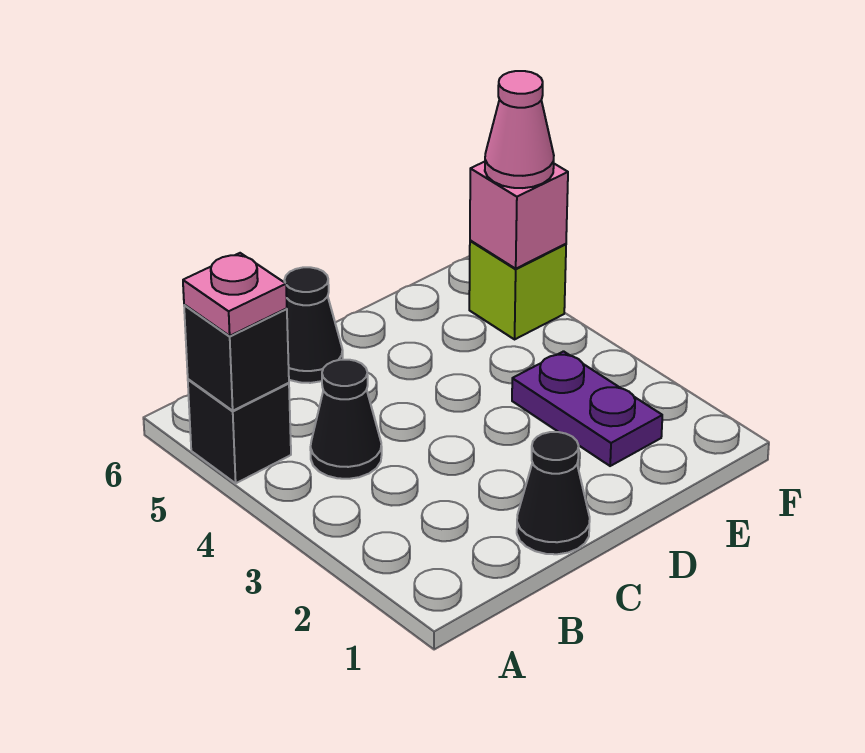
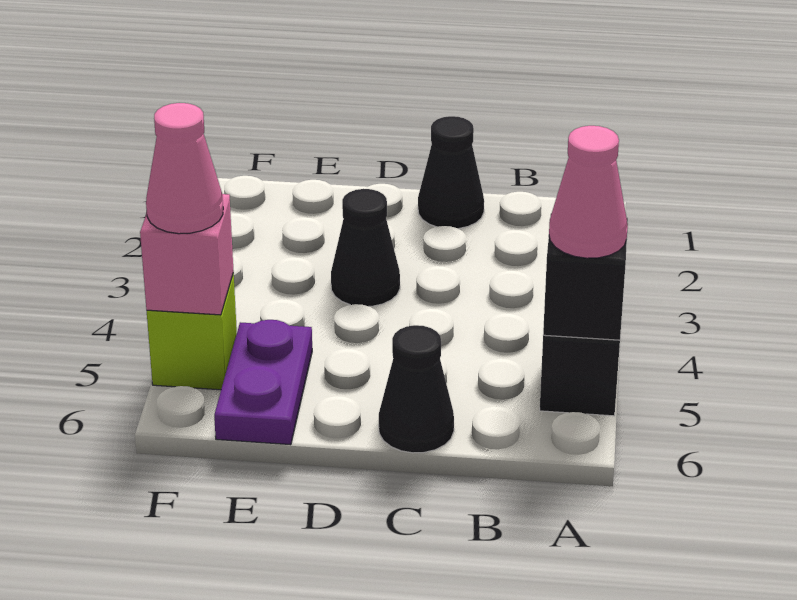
pink plate A5 level 3 -> pink cone A5 level 3
black cone B4 level 1 -> black cone D3 level 1
purple plate E2:E3 level 1 -> purple plate E5:E6 level 1

